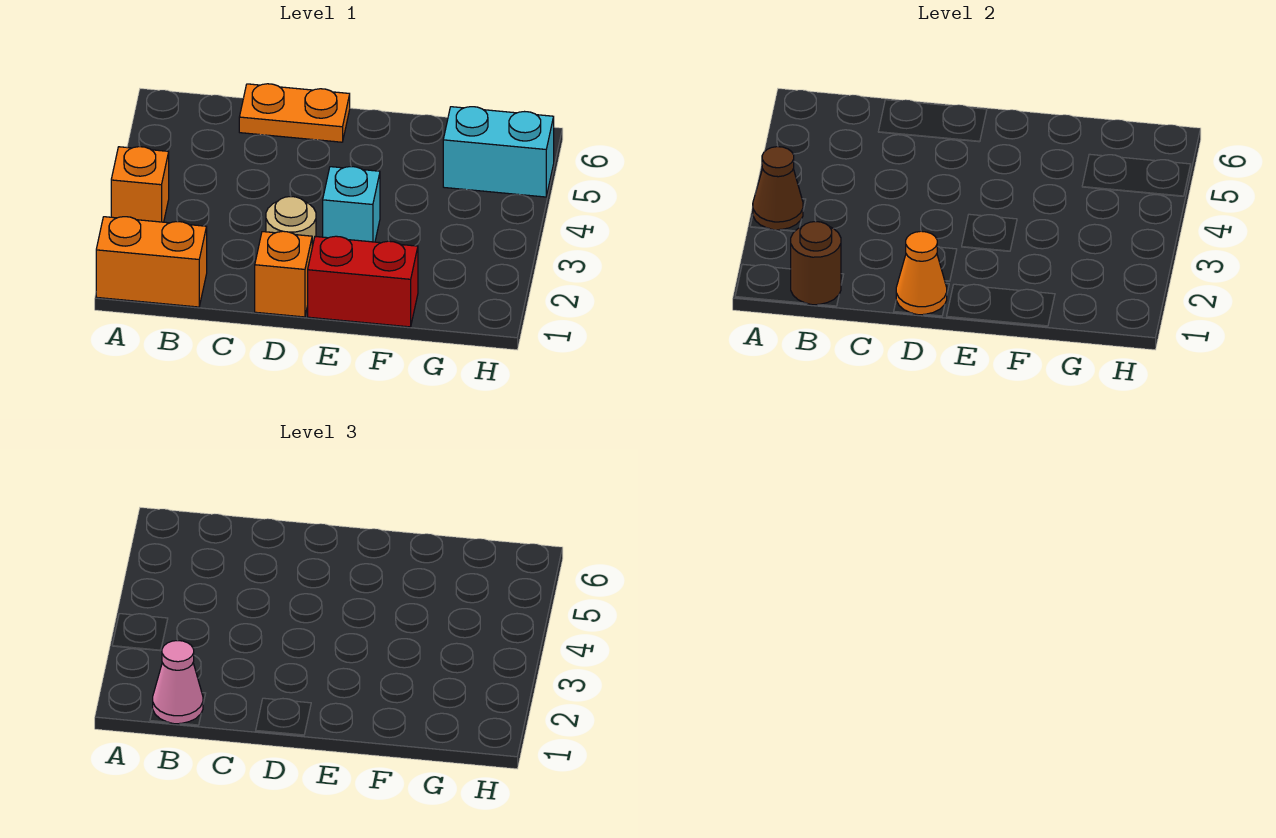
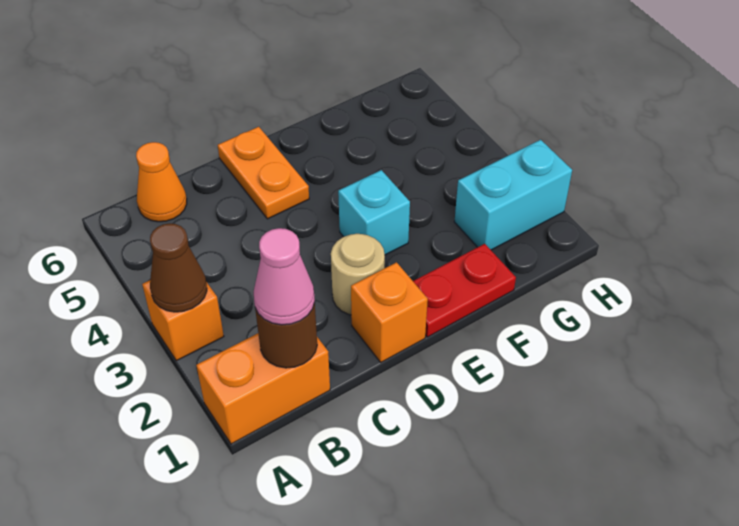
orange plate C6:D6 level 1 -> orange plate D5:D6 level 1
orange cone D1 level 2 -> orange cone B6 level 1
red brick E1:F1 level 1 -> red plate E1:F1 level 1
cyan brick G5:H5 level 1 -> cyan brick G2:H2 level 1

